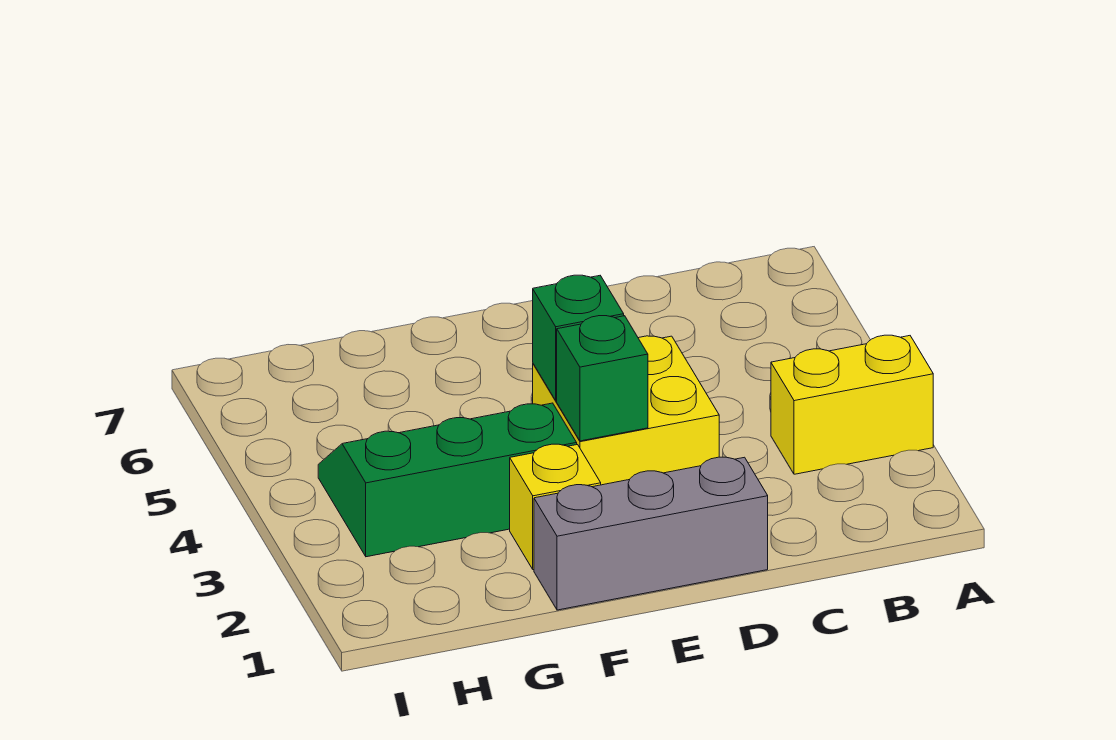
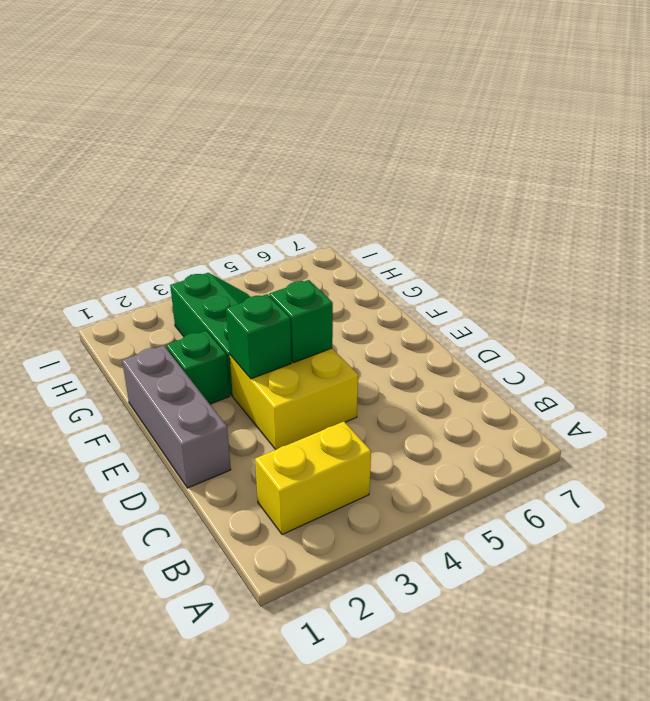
yellow brick A3:B3 level 1 -> yellow brick B2:B3 level 1
yellow brick F2 level 1 -> green brick F2 level 1

